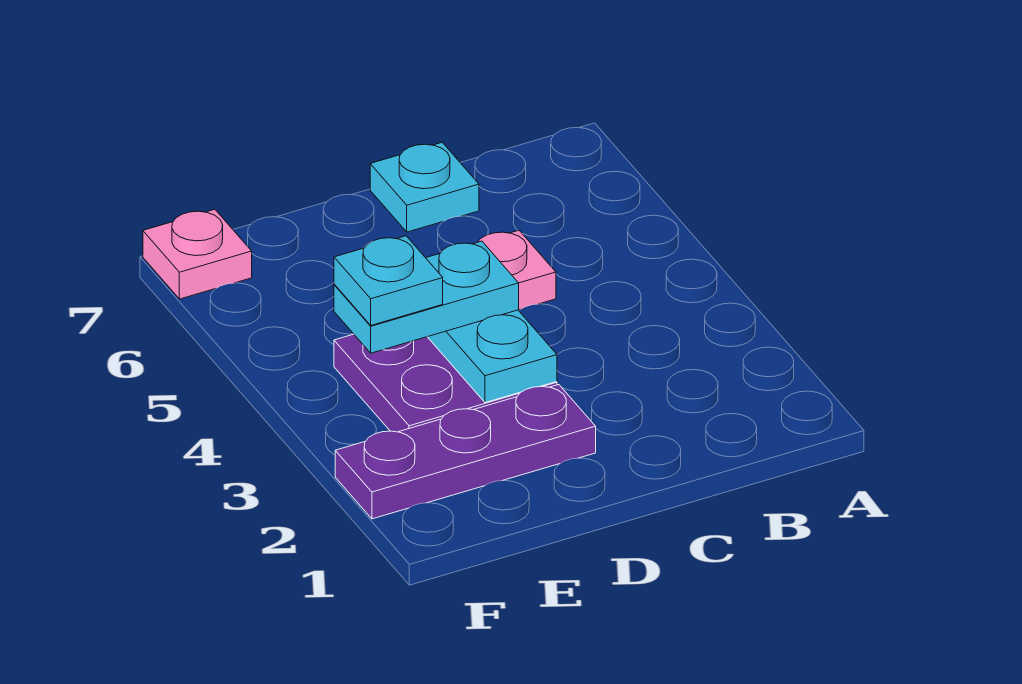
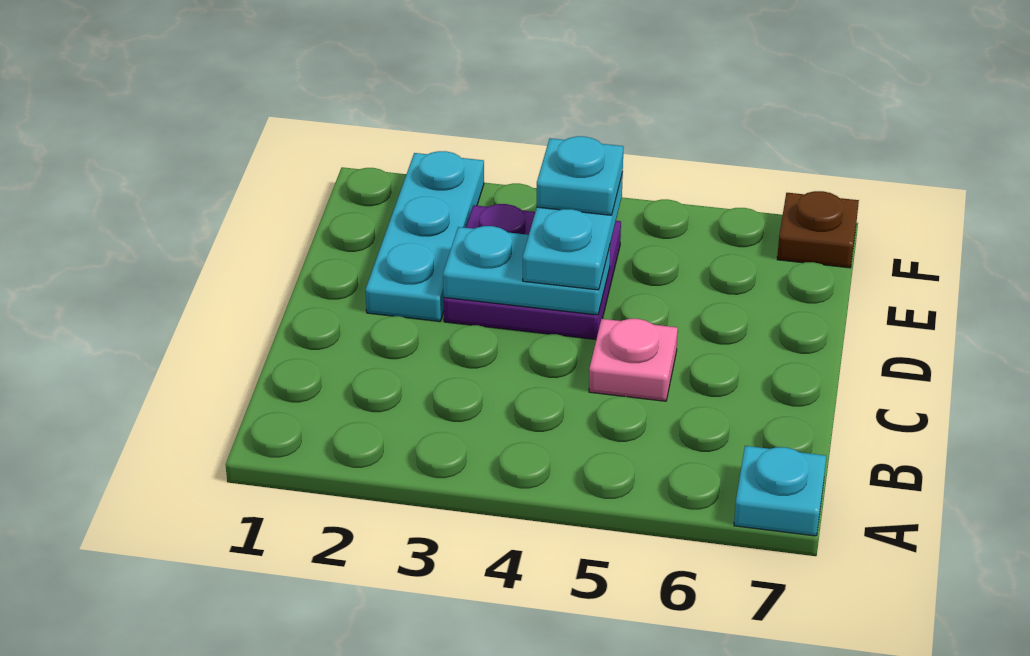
cyan plate C7 level 1 -> cyan plate A7 level 1
purple plate D2:F2 level 1 -> cyan plate D2:F2 level 1
pink plate F7 level 1 -> brown plate F7 level 1

